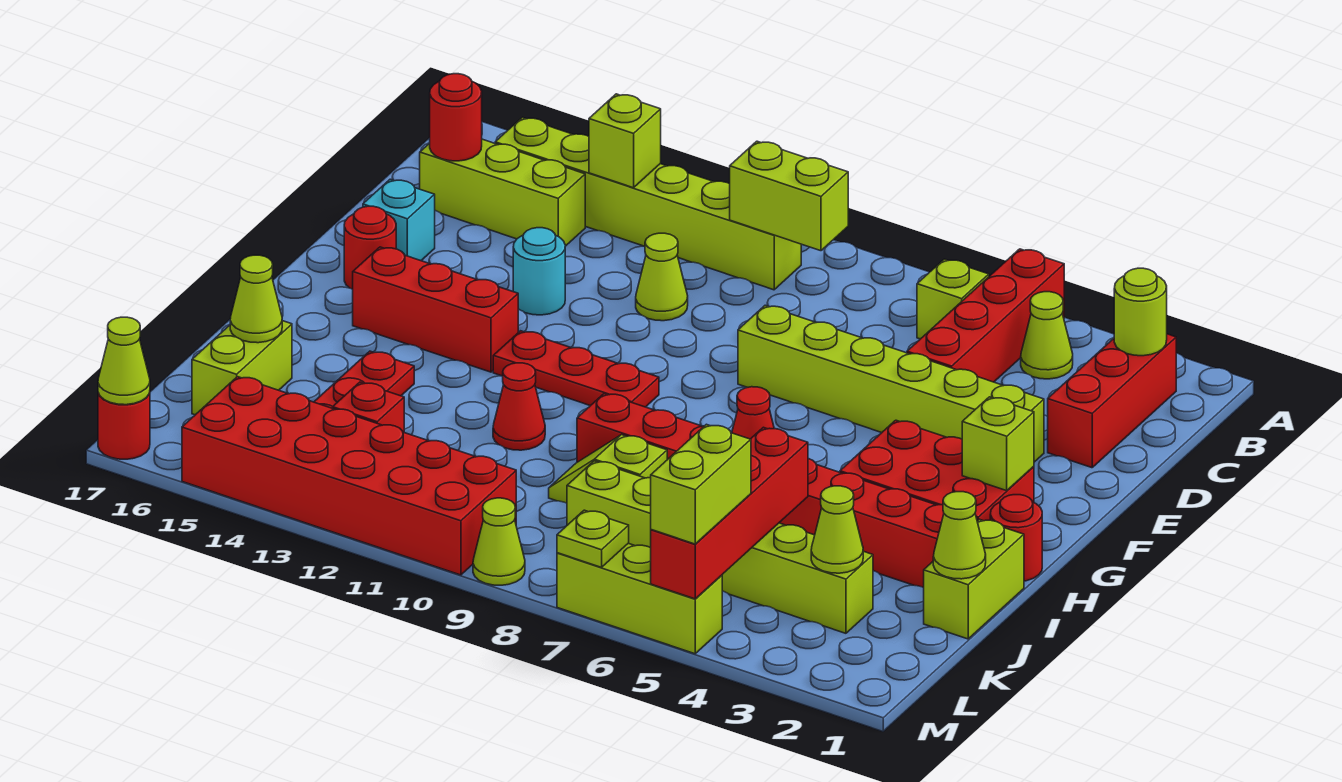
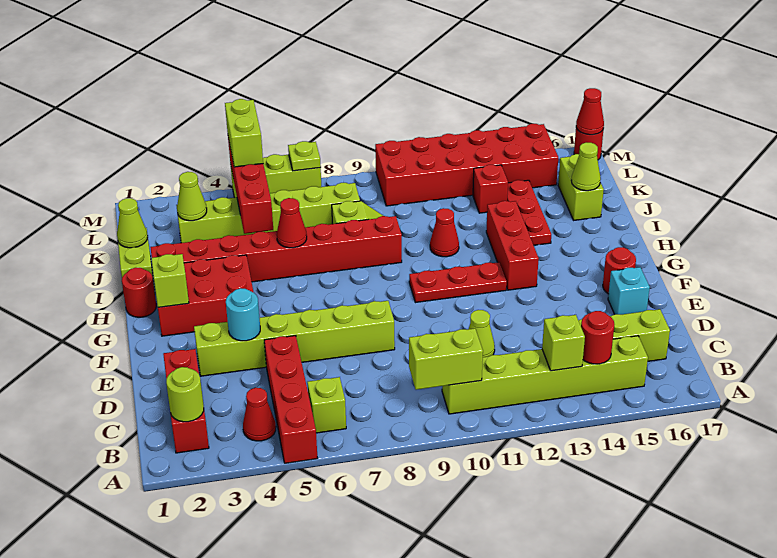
lime cone B4 level 1 -> red cone B4 level 1
red round brick C16 level 2 -> red round brick B14 level 2
cyan round brick E13 level 1 -> cyan round brick E4 level 2
red brick G13:G15 level 1 -> red brick G13:I13 level 1
lime cone M9 level 1 -> none
lime cone M17 level 2 -> red cone M17 level 2

